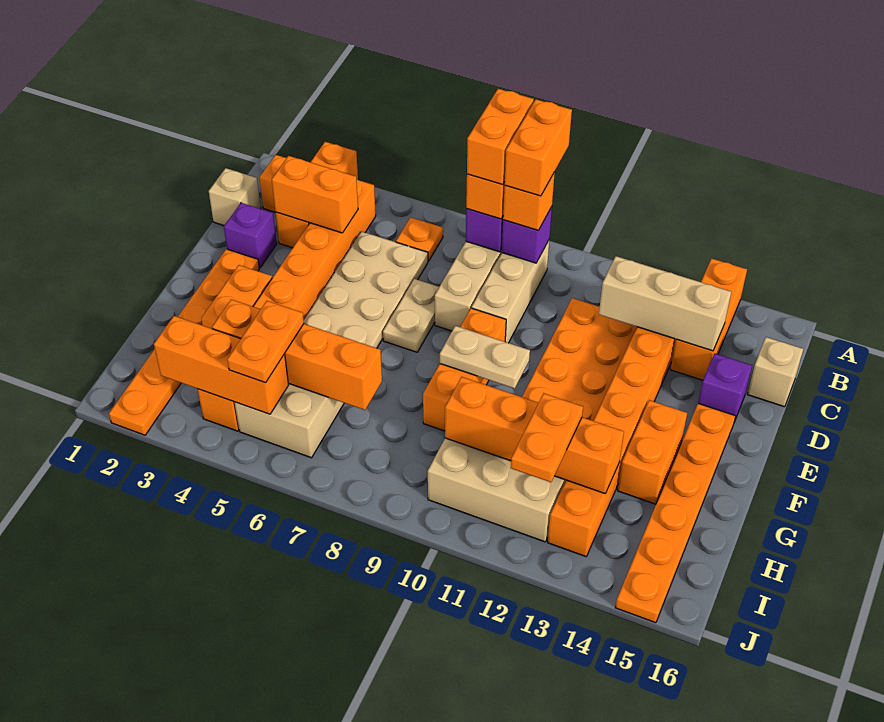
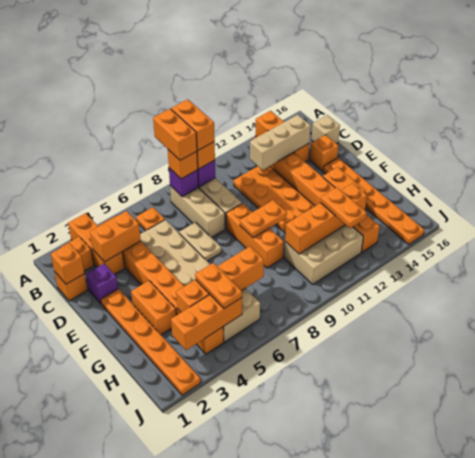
tan brick C1 level 1 -> orange brick C1 level 1
none -> orange brick C1 level 2
purple brick D15 level 1 -> orange brick D15 level 1
tan plate F9:F10 level 2 -> orange plate F9:F10 level 2

